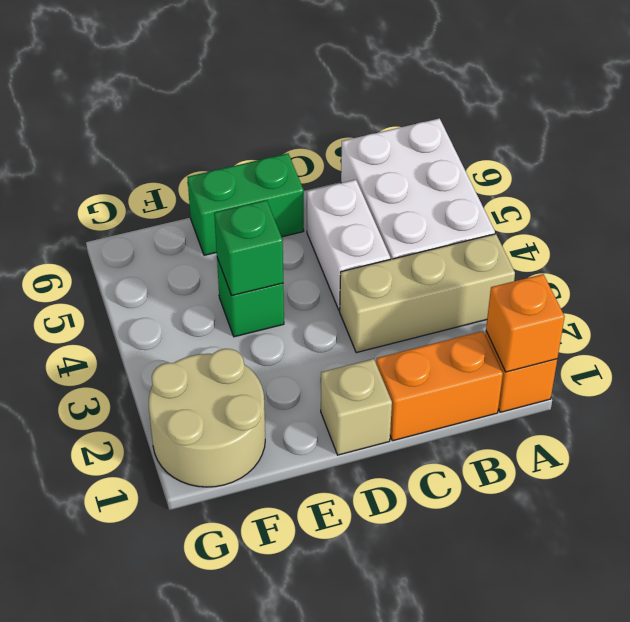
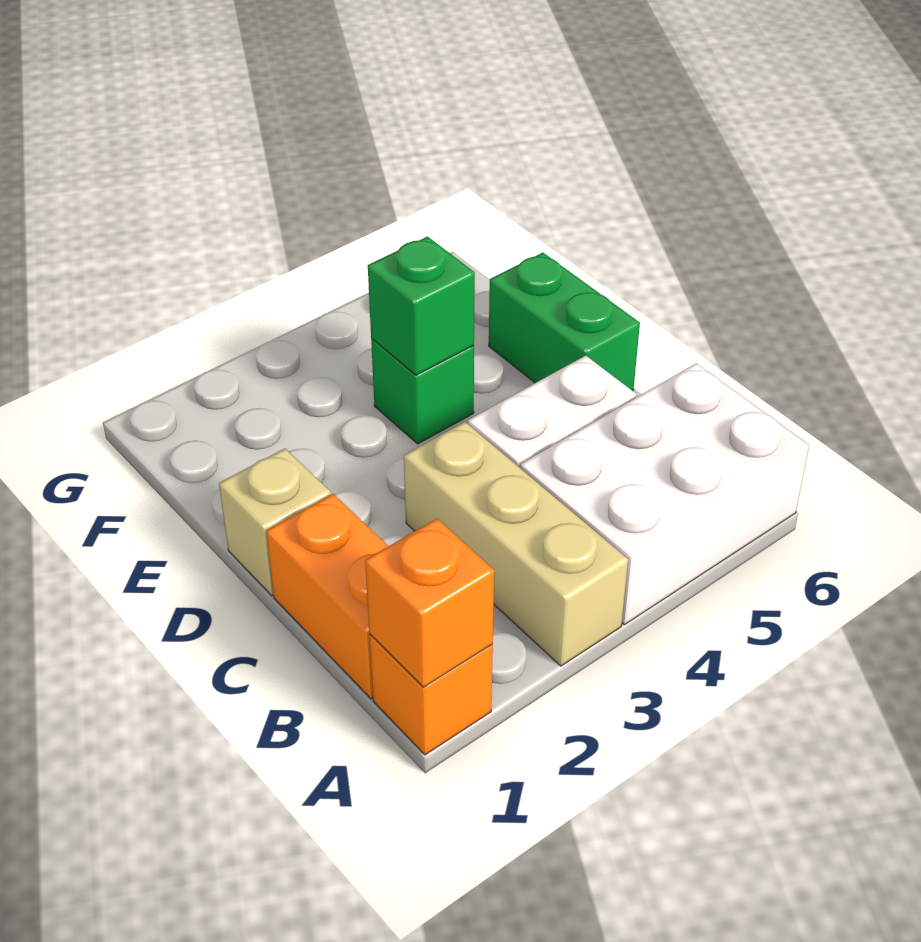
tan round brick F1:G2 level 1 -> none

